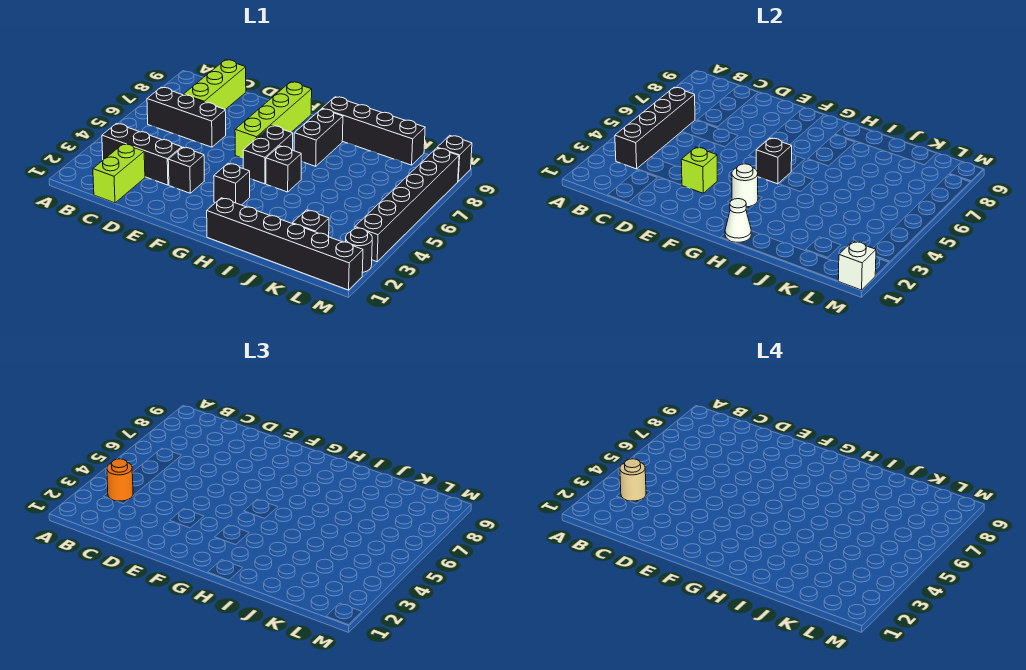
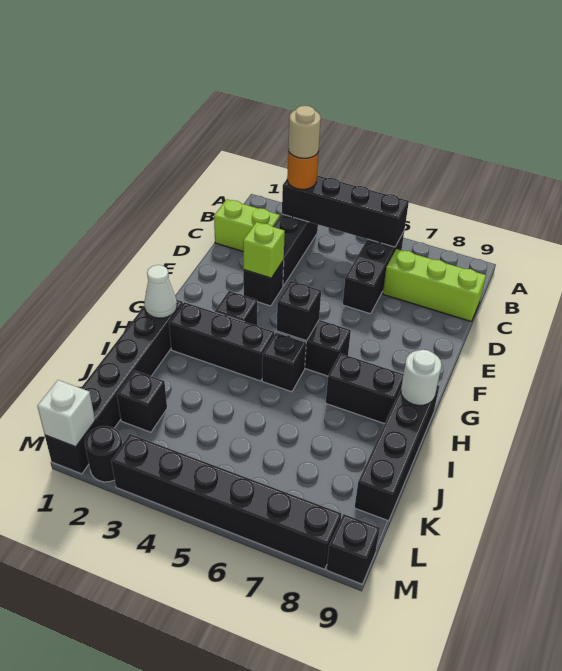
lime brick F6:F9 level 1 -> none
white round brick G3 level 2 -> white round brick H9 level 2
none -> black brick H2:H4 level 1

